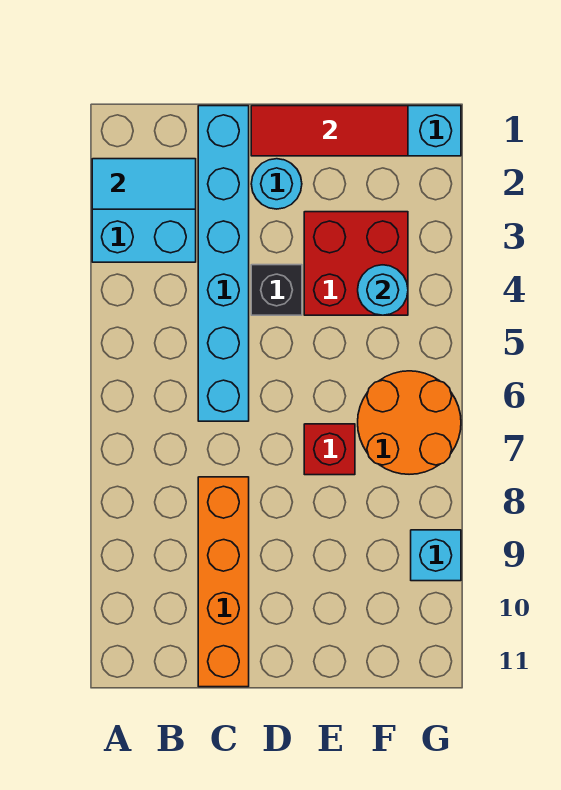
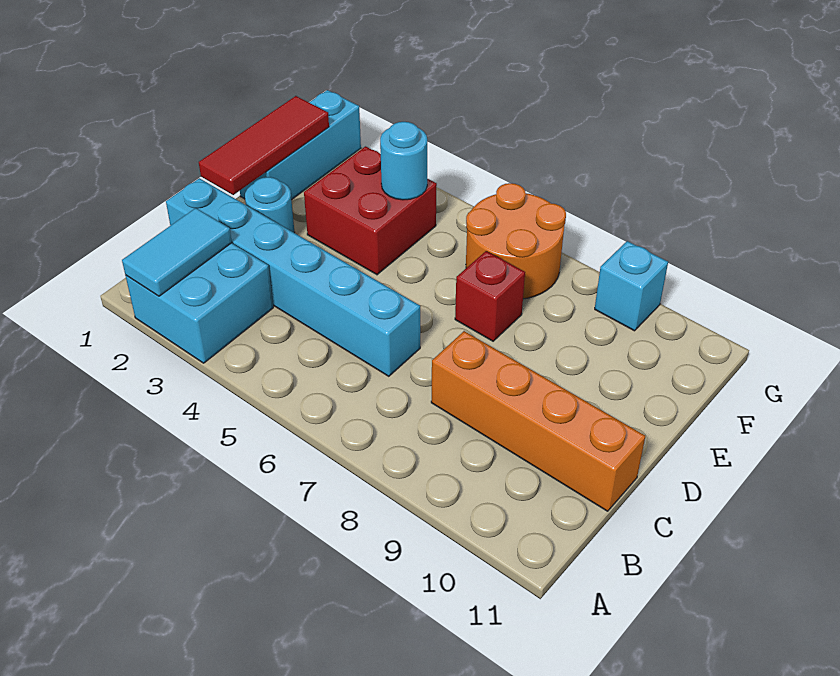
black brick D4 level 1 -> none

